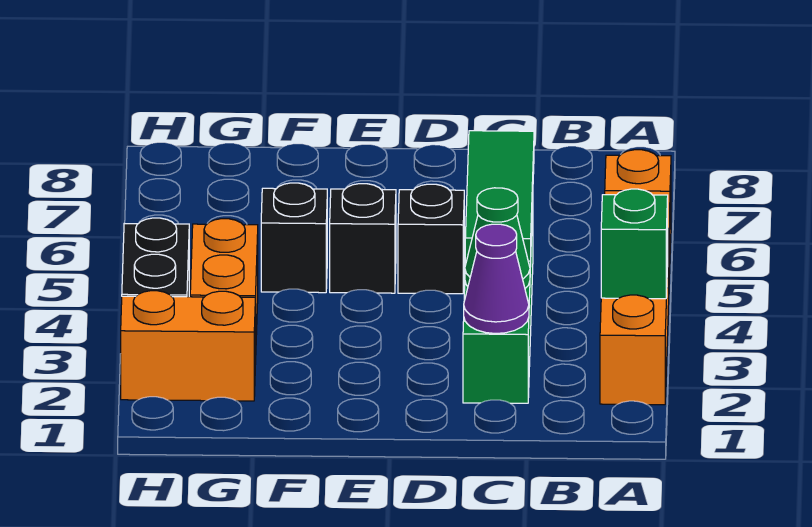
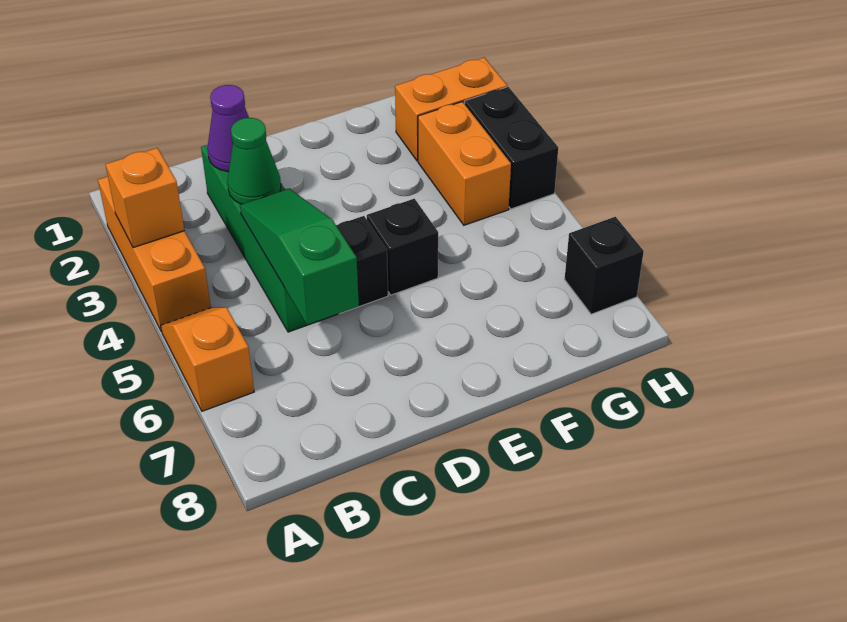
green brick A3 level 2 -> orange brick A3 level 2
green tile C4:C6 level 2 -> green slope C4:C6 level 2 top 6
black brick F5 level 1 -> black brick H7 level 1

